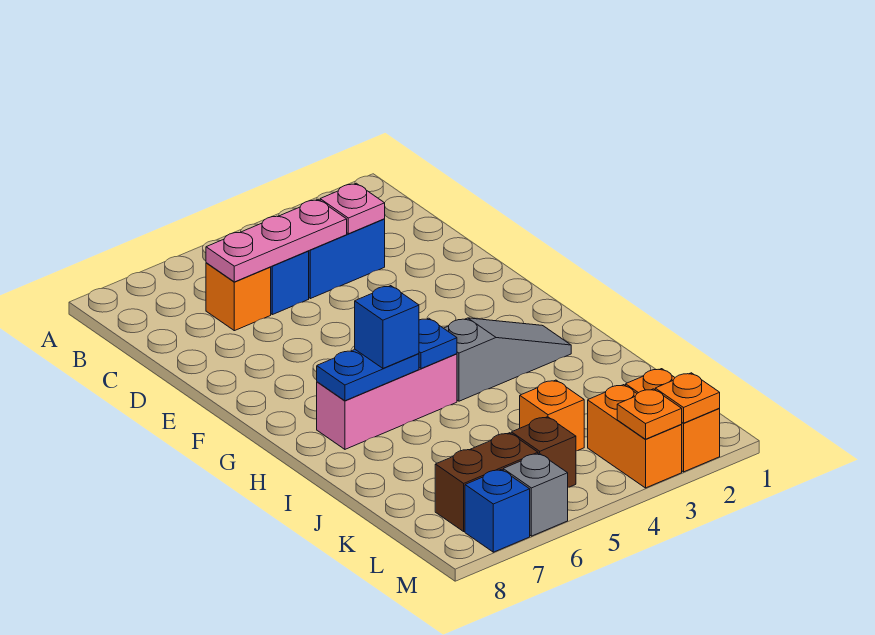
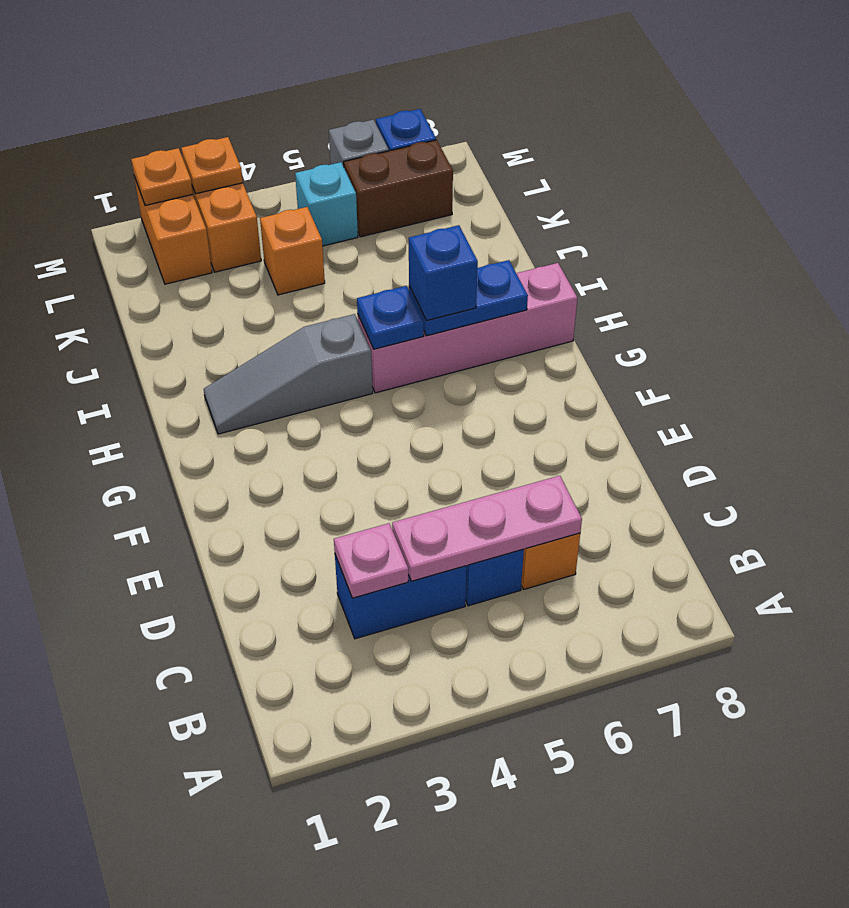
pink brick H5:H7 level 1 -> pink brick H5:H8 level 1
brown brick L5 level 1 -> cyan brick L5 level 1

